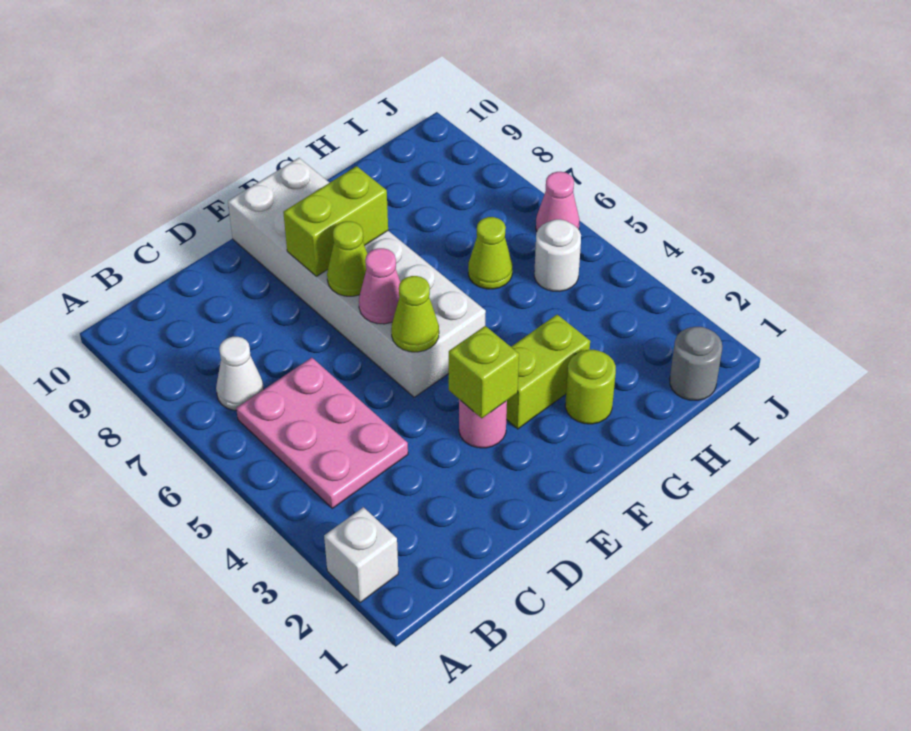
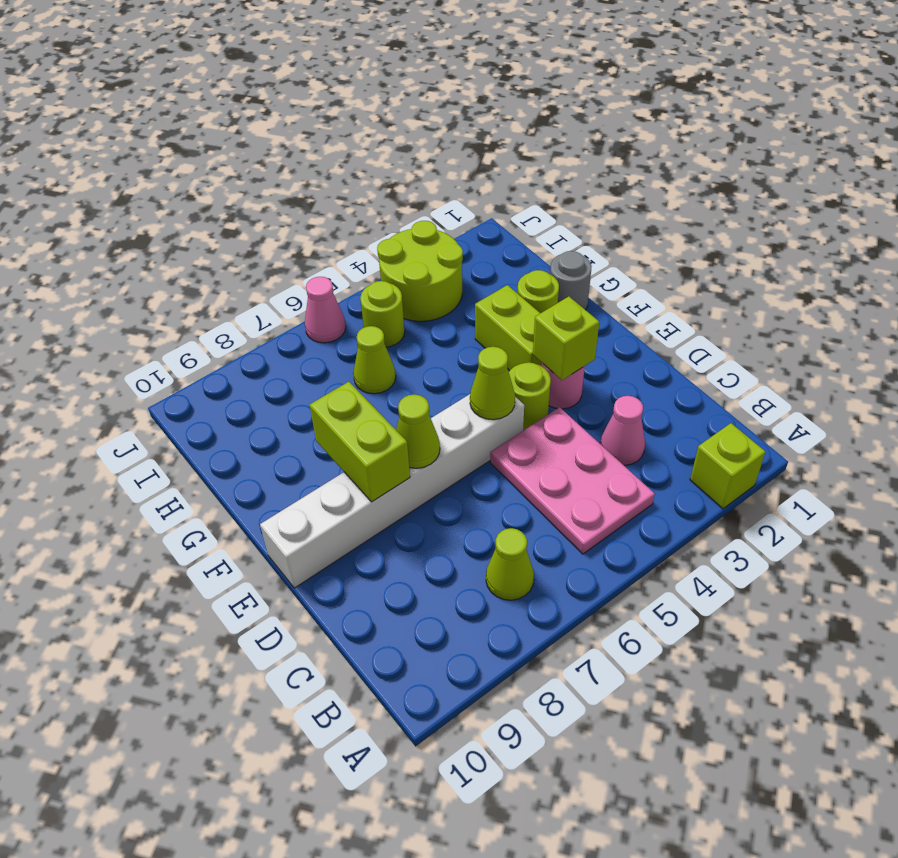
white brick A2 level 1 -> lime brick A2 level 1
pink plate B4:C6 level 1 -> pink plate B4:D5 level 1
white cone B7 level 1 -> lime cone B7 level 1
none -> lime round brick E4 level 1
white brick E5:F10 level 1 -> white brick E5:E10 level 1
pink cone E6 level 2 -> pink cone C3 level 1
grey round brick I1 level 1 -> grey round brick G1 level 1
none -> lime round brick I3:J4 level 1
white round brick I5 level 1 -> lime round brick I5 level 1

